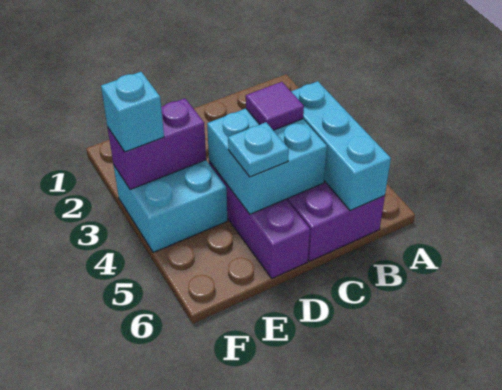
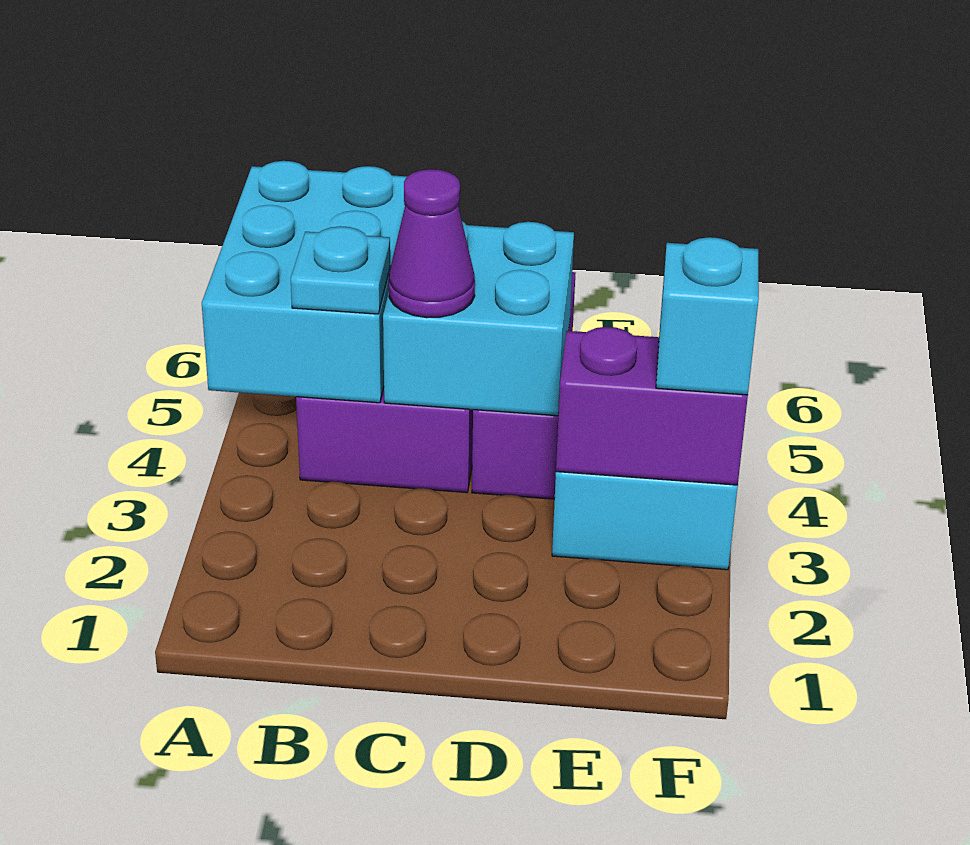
cyan brick B4:B6 level 2 -> cyan brick A4:B6 level 2
purple tile C4 level 3 -> purple cone C4 level 3
cyan plate D5 level 3 -> cyan plate B4 level 3

